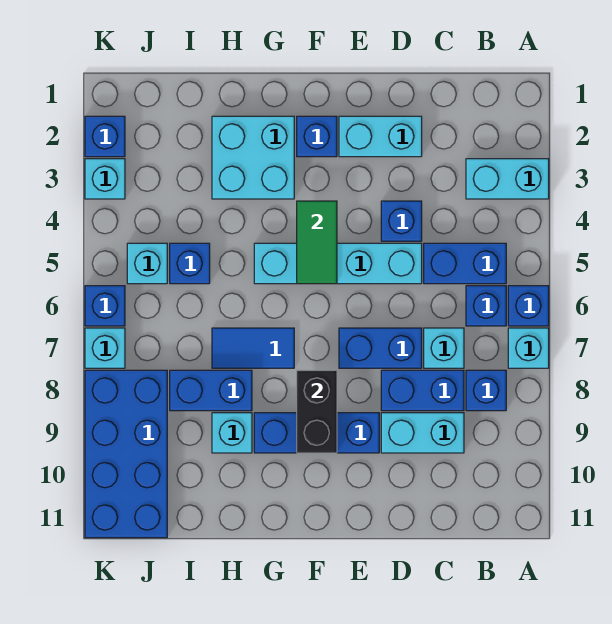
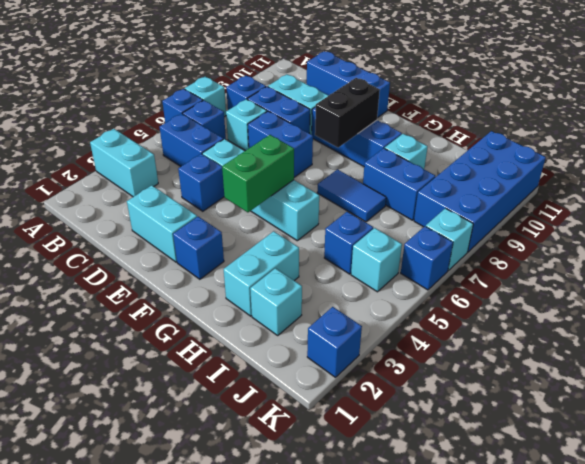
none -> blue brick C11:E11 level 1
green tile F4:F5 level 2 -> green brick F4:F5 level 2
cyan brick G2:H3 level 1 -> cyan brick H2:H3 level 1
cyan brick K3 level 1 -> cyan brick I2 level 1

